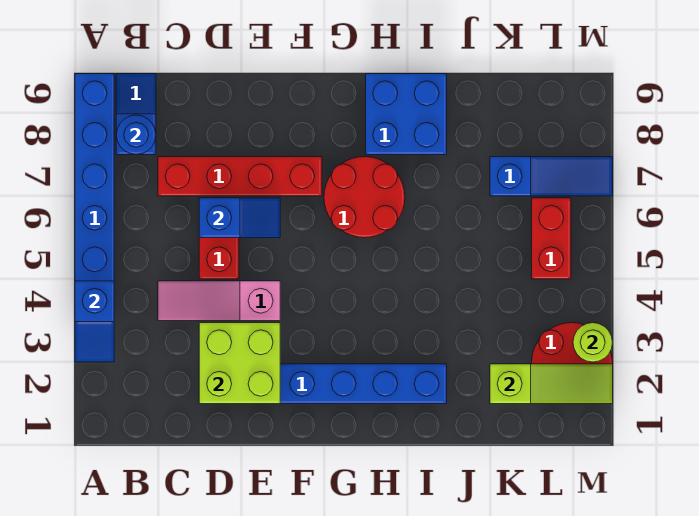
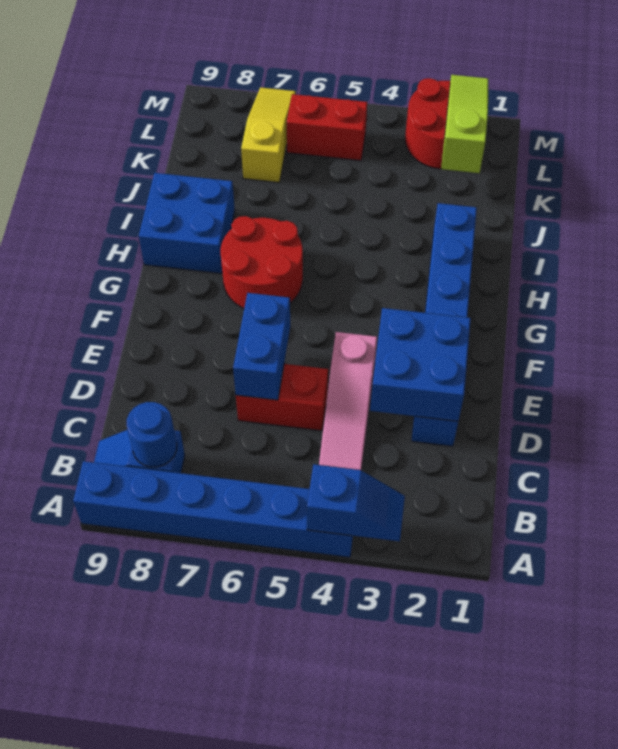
red brick C7:F7 level 1 -> none
lime brick D2:E3 level 2 -> blue brick D2:E3 level 2
blue slope D6:E6 level 2 top D -> blue brick D6:E6 level 2
blue slope K7:M7 level 1 top K -> yellow slope K7:M7 level 1 top K
lime round brick M3 level 2 -> none

